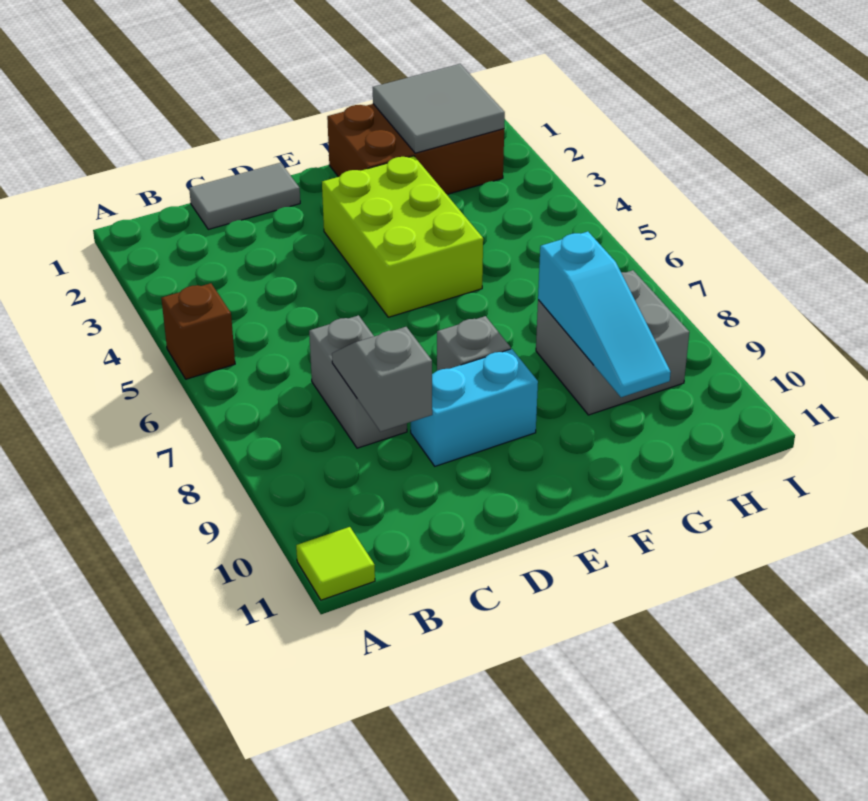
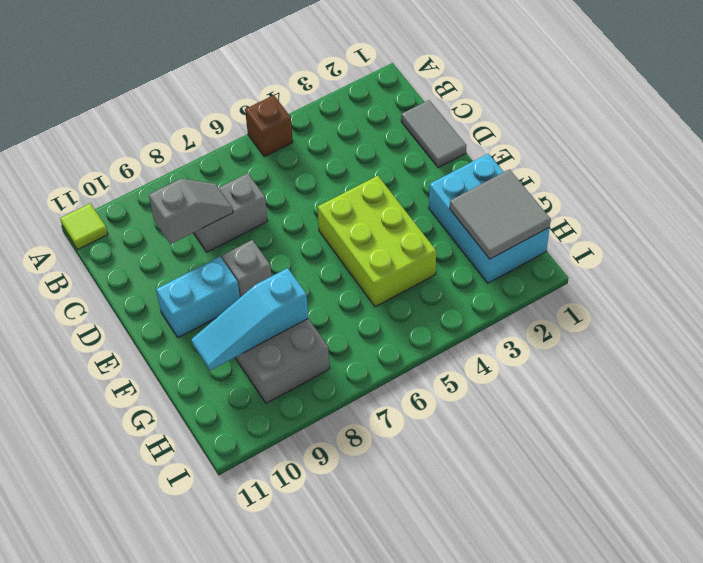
cyan brick D9:E9 level 1 -> cyan brick E9:E10 level 1
lime brick E3:F5 level 1 -> lime brick E4:G5 level 1
brown brick F1:H2 level 1 -> cyan brick F1:H2 level 1

